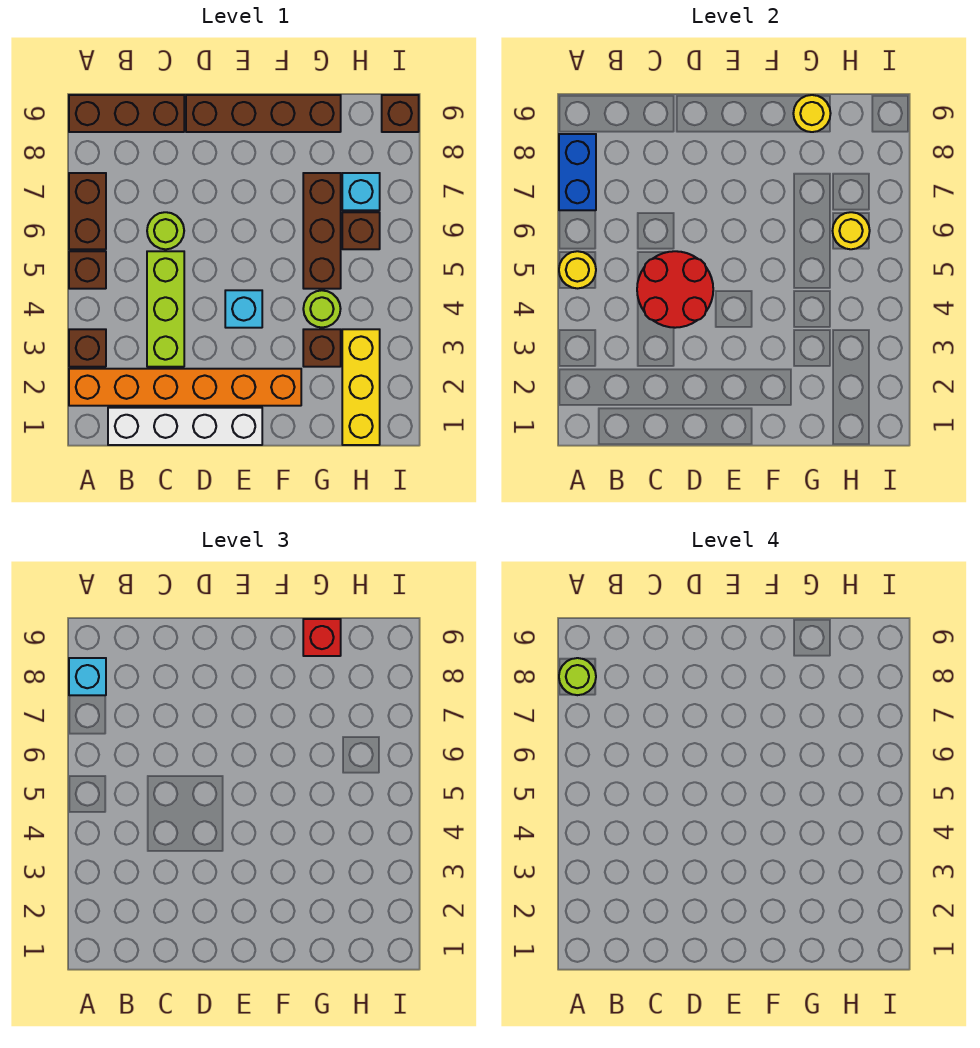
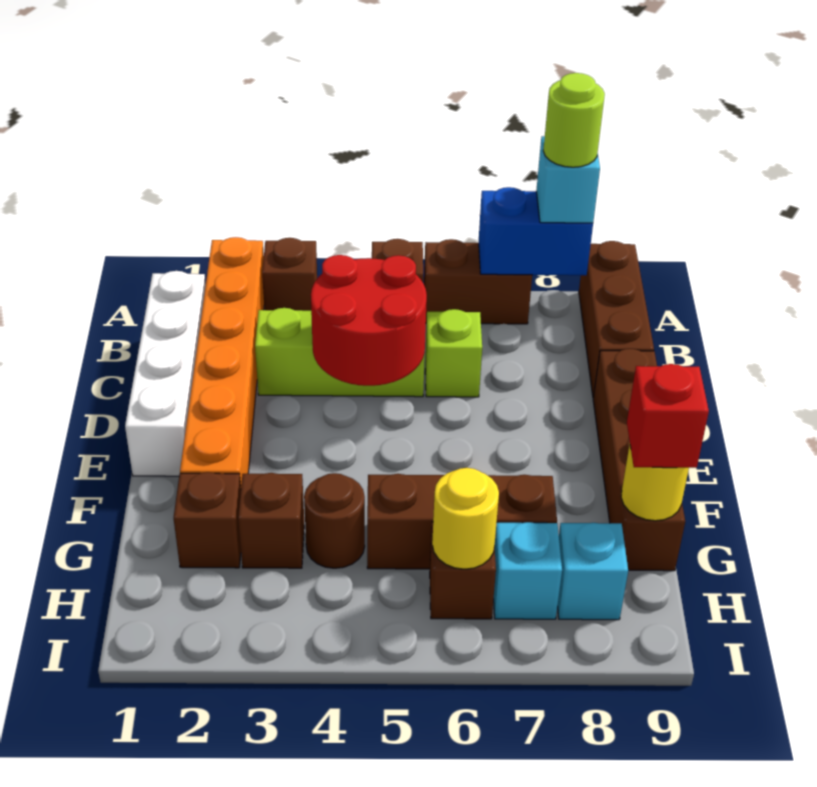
yellow round brick A5 level 2 -> none
lime round brick C6 level 1 -> lime brick C6 level 1
cyan brick E4 level 1 -> cyan brick H8 level 1
lime round brick G4 level 1 -> brown round brick G4 level 1
yellow brick H1:H3 level 1 -> none
brown brick I9 level 1 -> brown brick G2 level 1

